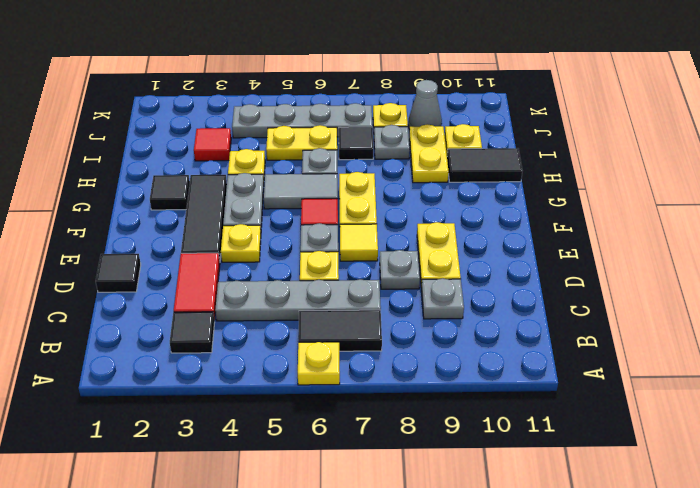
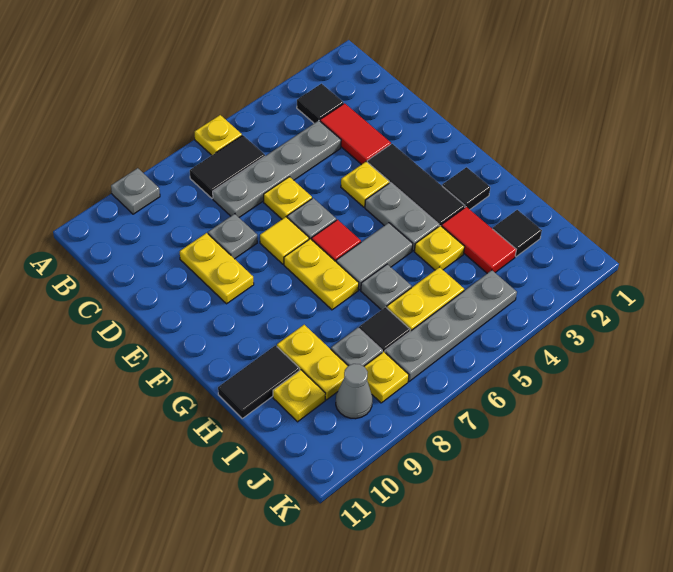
grey plate C9 level 1 -> grey plate A9 level 1
black tile D1 level 1 -> black tile I2 level 1
red tile I3 level 1 -> red tile H3:I3 level 1

